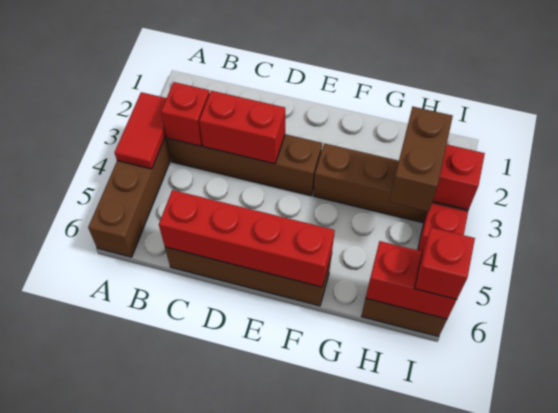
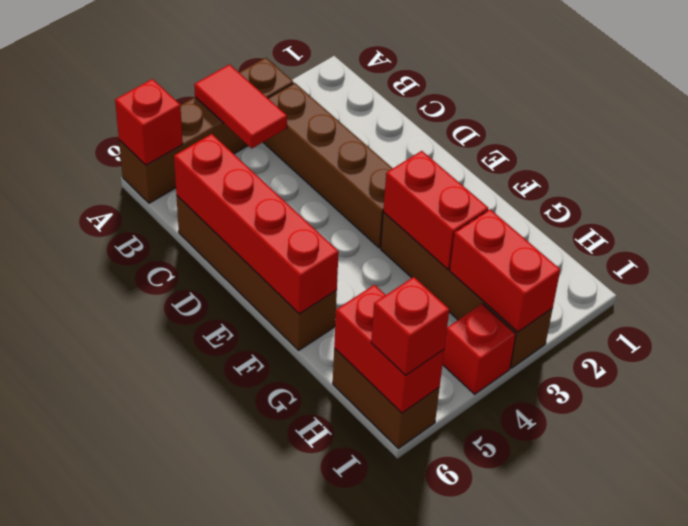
red tile A3:A4 level 2 -> red tile A4:B4 level 2
red brick B3 level 2 -> red brick A6 level 2
red brick C3:D3 level 2 -> red brick F3:G3 level 2
brown brick H3:H4 level 3 -> none

